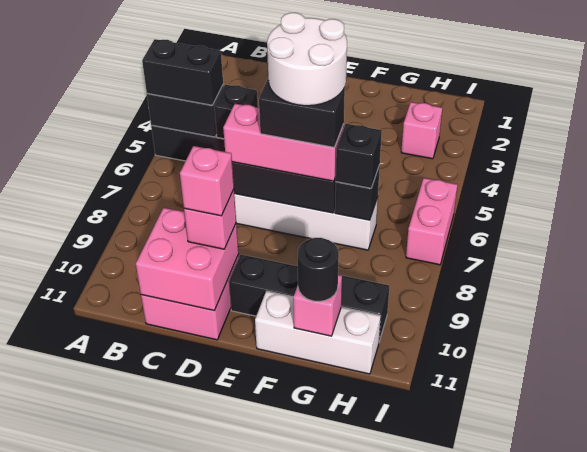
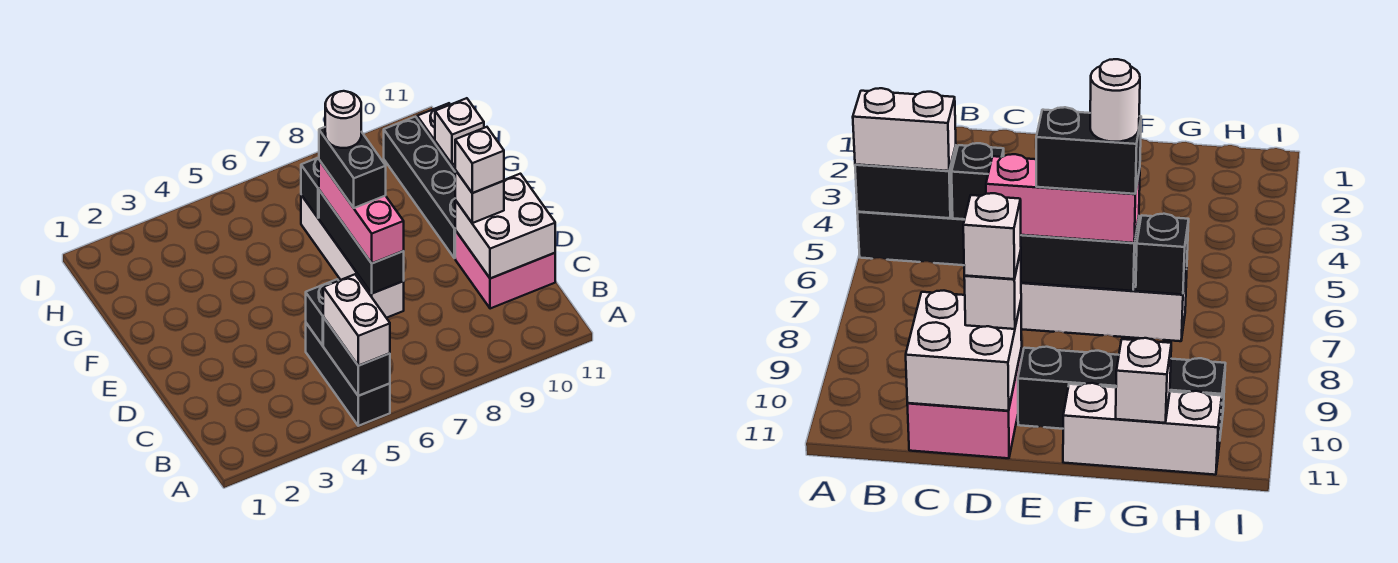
black brick A5:B5 level 3 -> white brick A5:B5 level 3
pink brick C10:D11 level 2 -> white brick C10:D11 level 2
pink brick D10 level 3 -> white brick D10 level 3
pink brick D10 level 4 -> white brick D10 level 4
white round brick E6:F7 level 5 -> white round brick F7 level 5
black brick G7 level 3 -> none
pink brick G11 level 2 -> white brick G11 level 2
black round brick G11 level 3 -> none
pink brick H3 level 1 -> none
pink brick I6:I7 level 1 -> none

